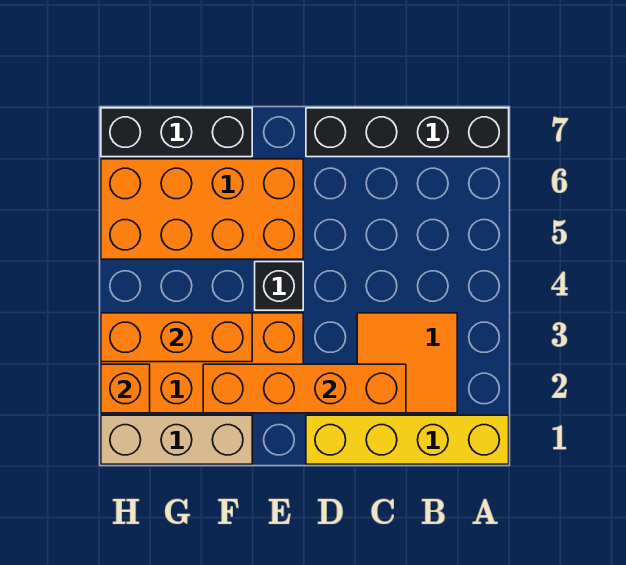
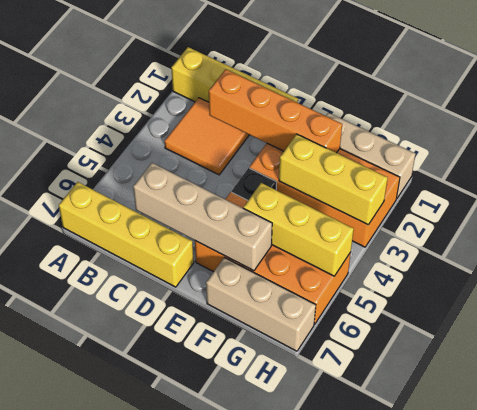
black brick A7:D7 level 1 -> yellow brick A7:D7 level 1
none -> tan brick C6:F6 level 2
orange brick F3:H3 level 2 -> yellow brick F3:H3 level 2
none -> yellow brick F5:H5 level 2
black brick F7:H7 level 1 -> tan brick F7:H7 level 1
orange brick H2 level 2 -> none

